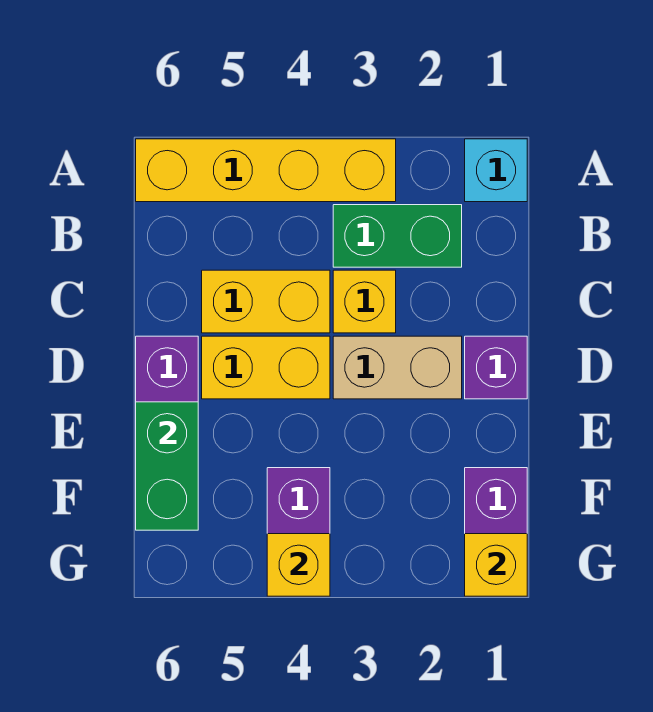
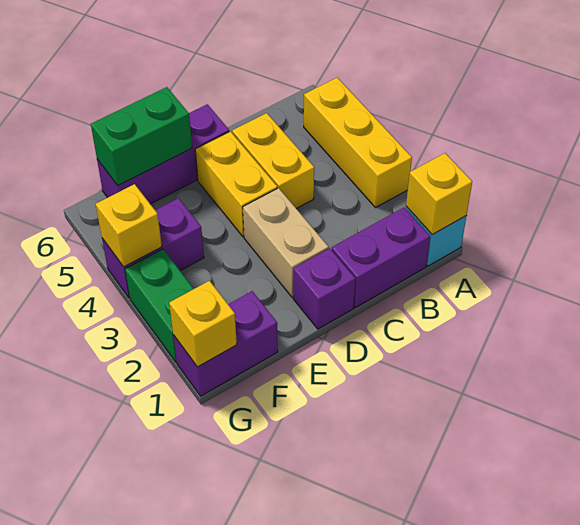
yellow brick A3:A6 level 1 -> yellow brick A3:A5 level 1
none -> purple brick B1:C1 level 1
green brick B2:B3 level 1 -> green brick G2:G3 level 1
yellow brick C3 level 1 -> yellow brick A1 level 2

